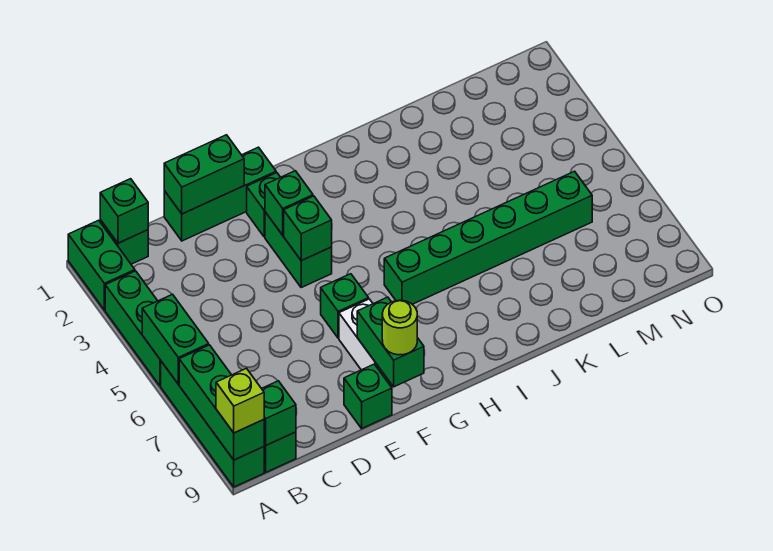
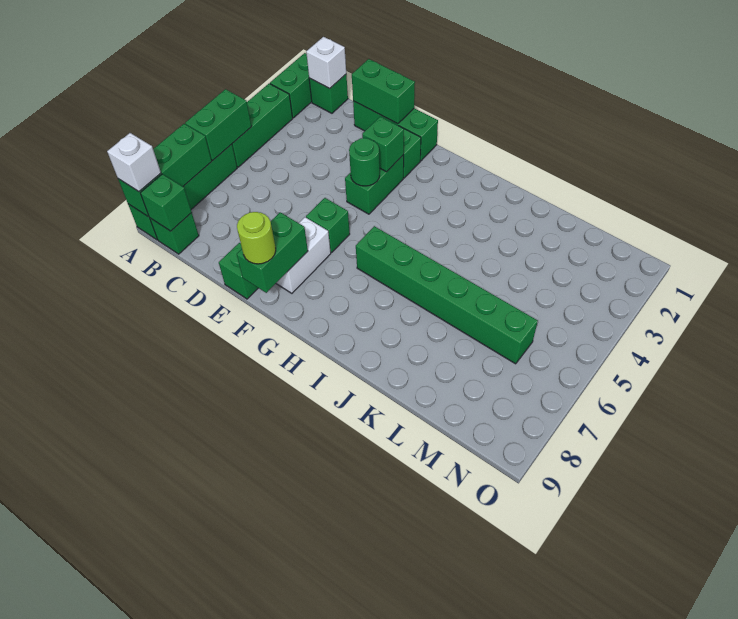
lime brick A9 level 3 -> white brick A9 level 3
green brick B1 level 2 -> white brick B1 level 2
green brick F4 level 2 -> green round brick F4 level 2

